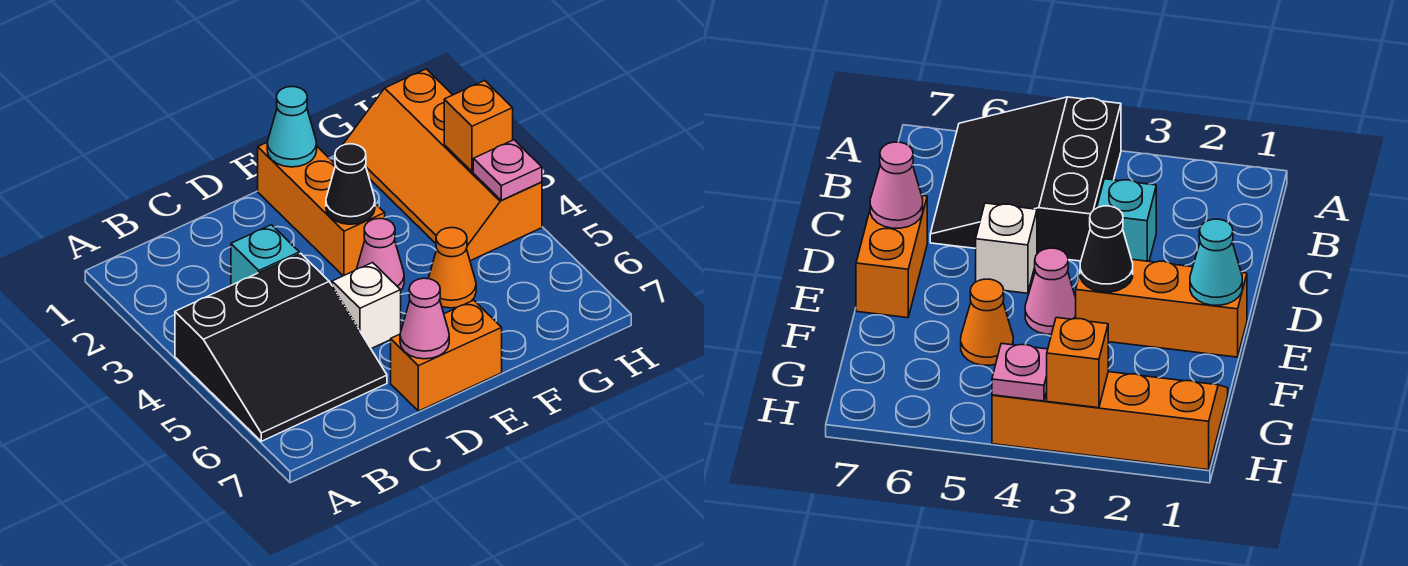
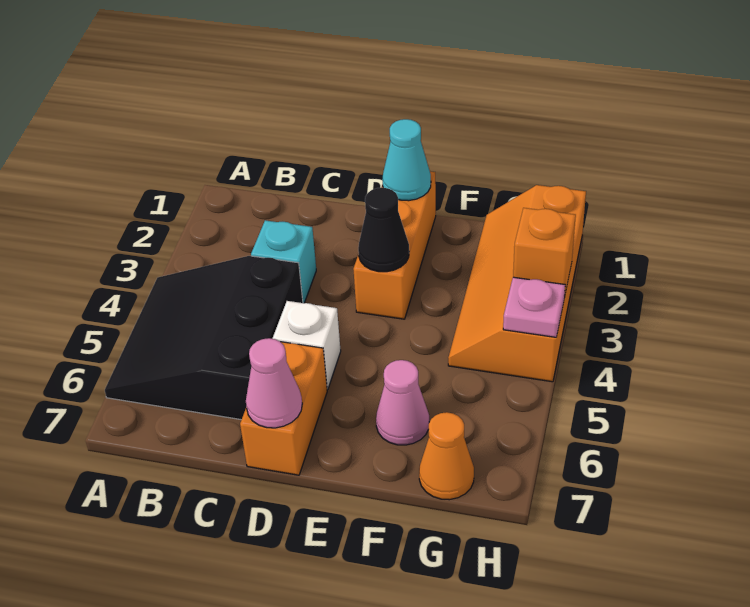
black slope A4:C6 level 1 top 4 -> black slope A4:C6 level 1 top C
orange brick D7:E7 level 1 -> orange brick D6:D7 level 1
pink cone E4 level 1 -> pink cone F6 level 1
orange cone F5 level 1 -> orange cone G7 level 1

